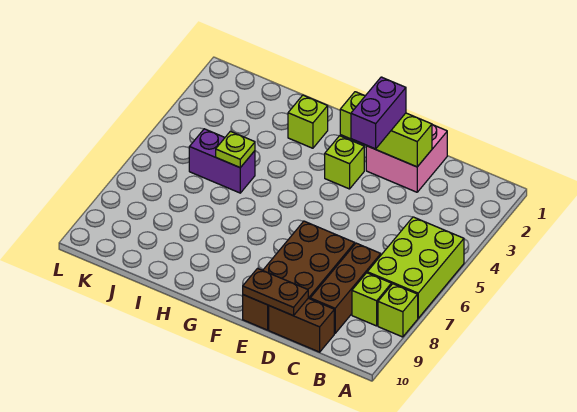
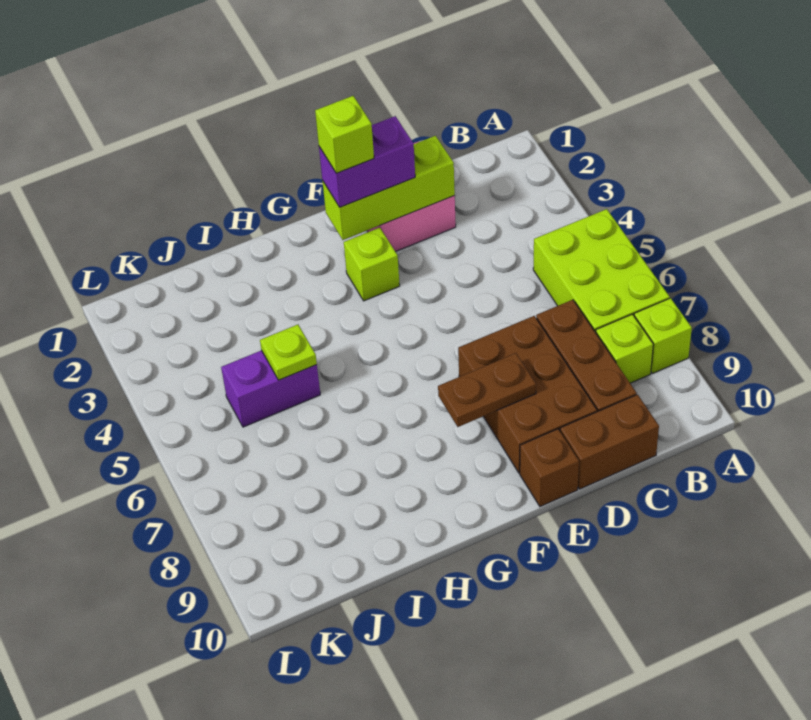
brown plate D10:E10 level 2 -> brown plate E8:F8 level 2
purple brick E2:E3 level 3 -> purple brick E2:F2 level 3
lime brick H2 level 1 -> lime brick F2 level 4

